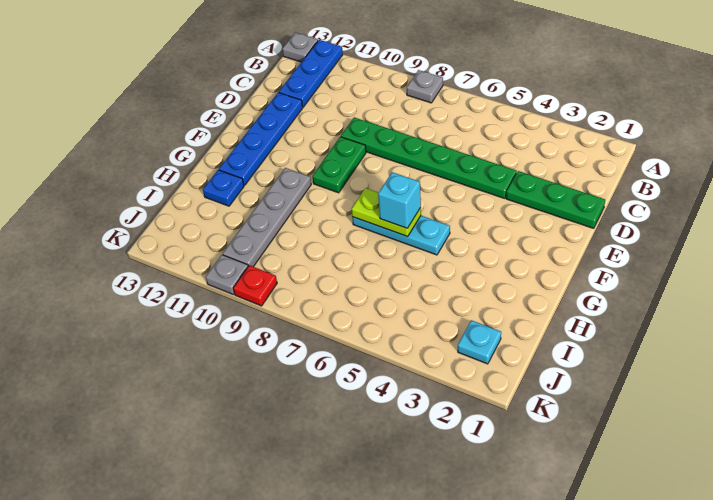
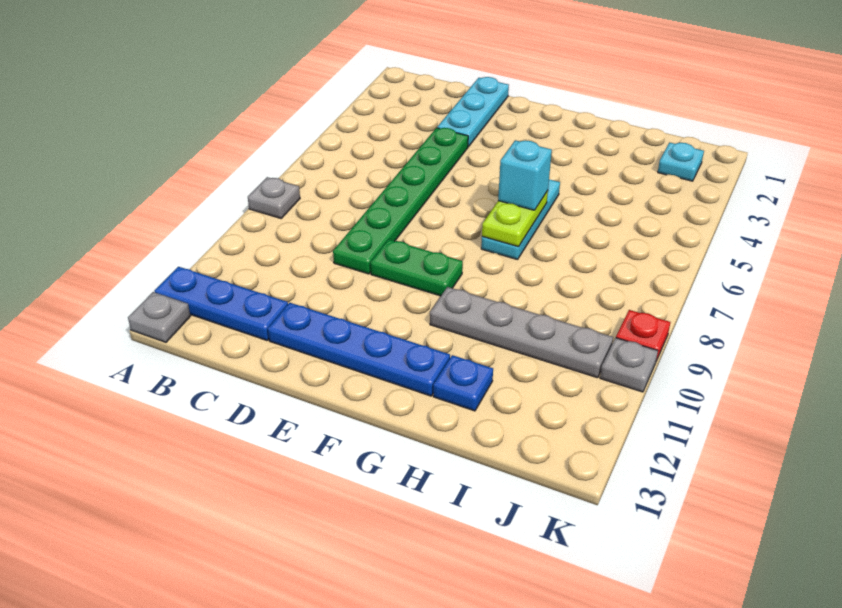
green plate D1:D3 level 1 -> cyan plate D1:D3 level 1

